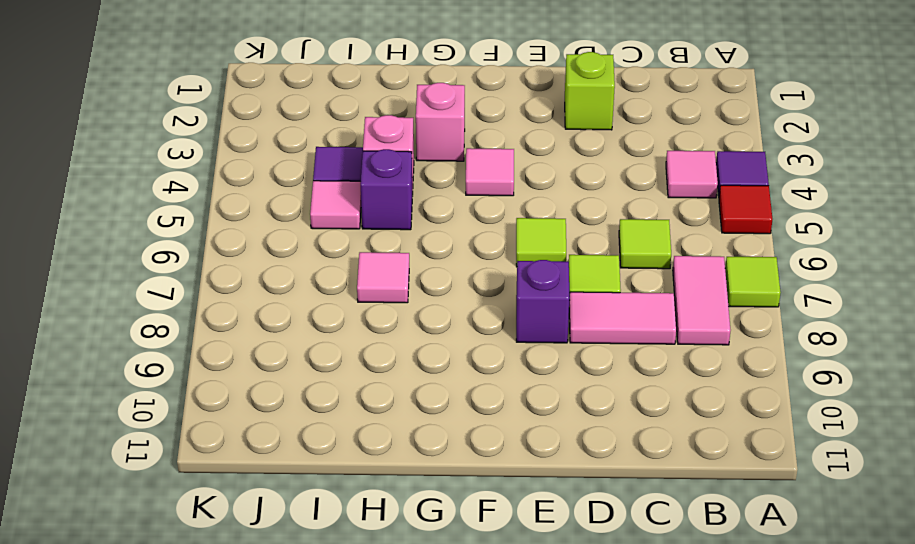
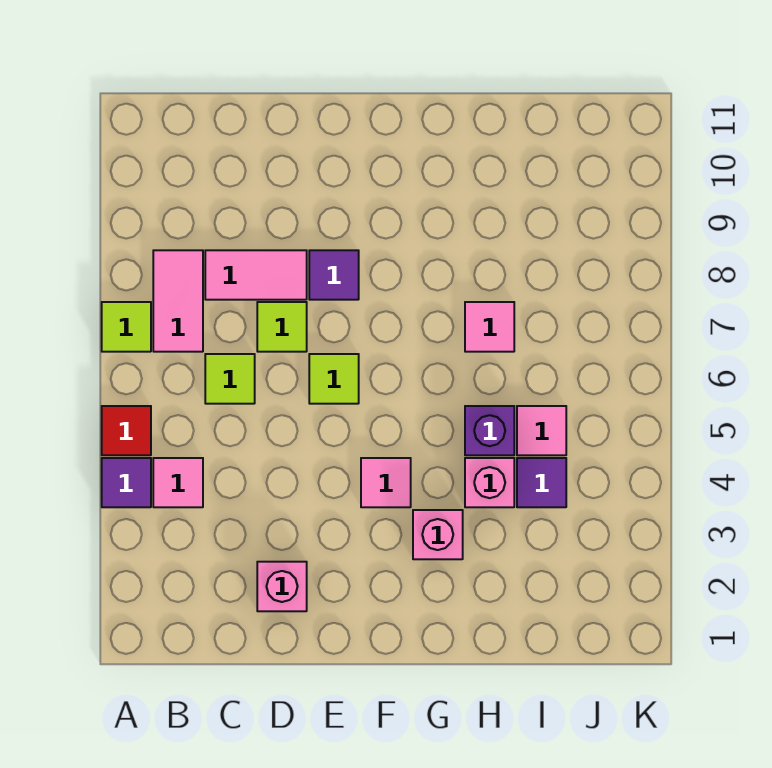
lime brick D2 level 1 -> pink brick D2 level 1
purple brick E8 level 1 -> purple tile E8 level 1

